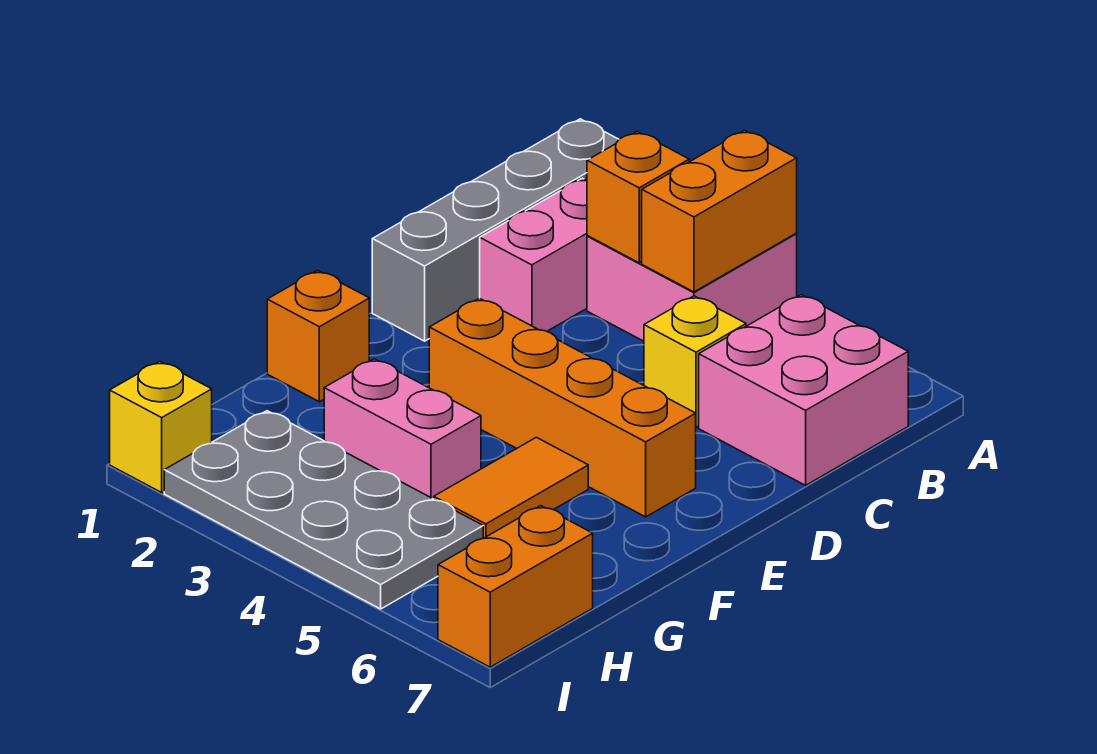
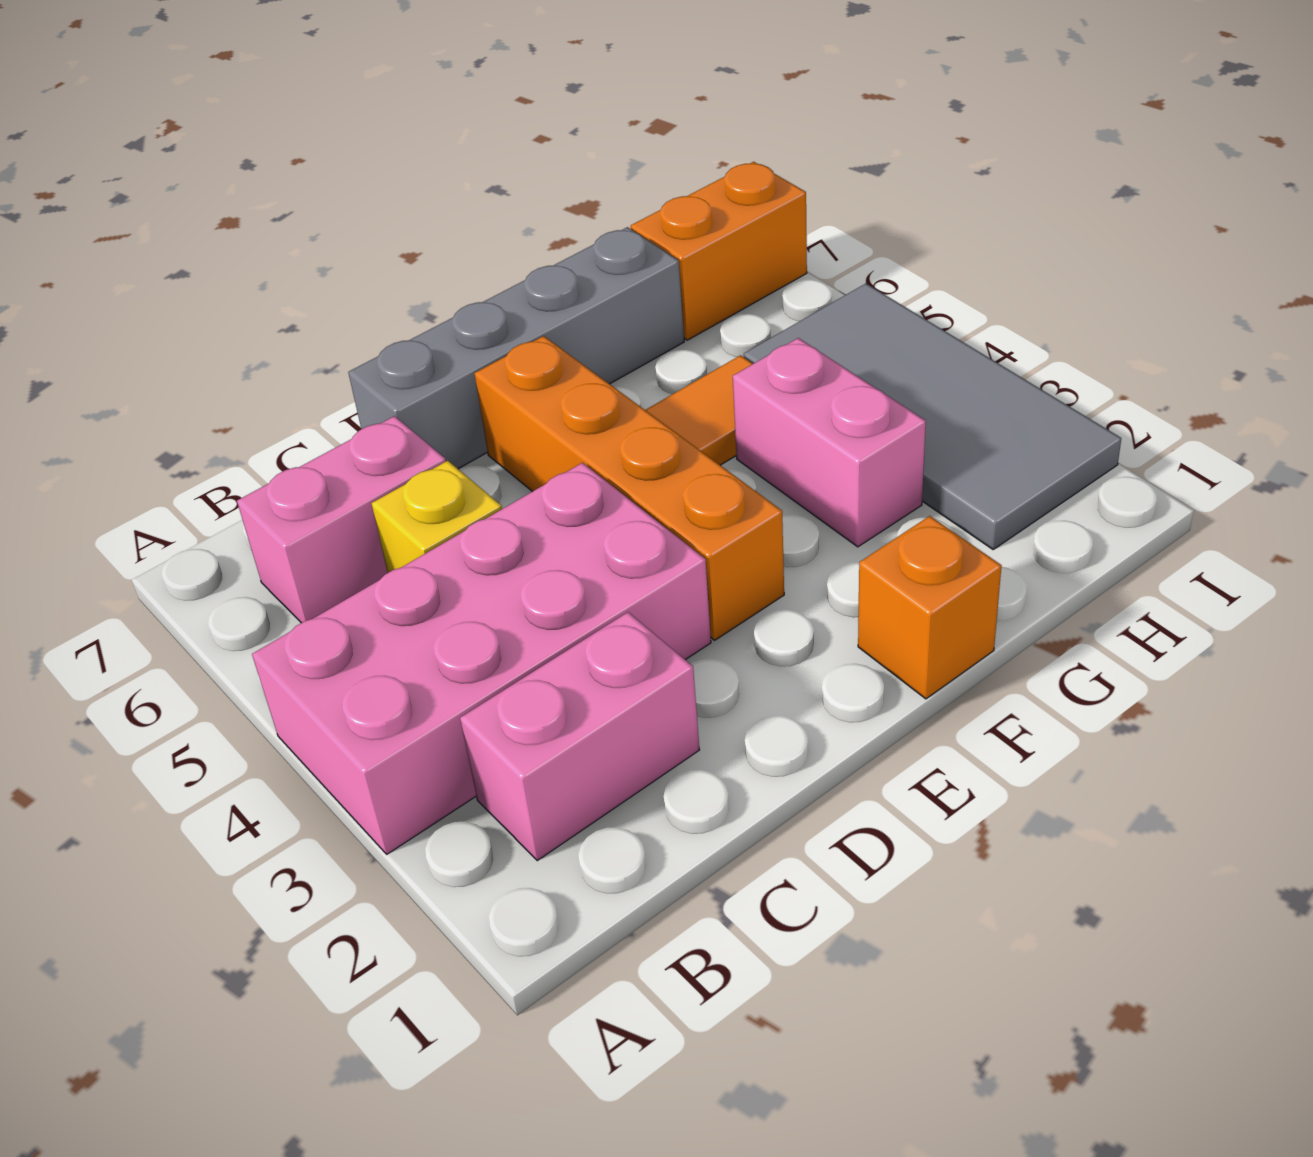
grey brick A1:D1 level 1 -> grey brick D7:G7 level 1
pink brick A3:B4 level 1 -> pink brick A3:D4 level 1
orange brick A4:B4 level 2 -> none
orange brick B3 level 2 -> none
pink brick B6:C7 level 1 -> pink brick B6:C6 level 1
grey plate H2:I5 level 1 -> grey tile H2:I5 level 1
yellow brick I1 level 1 -> none

